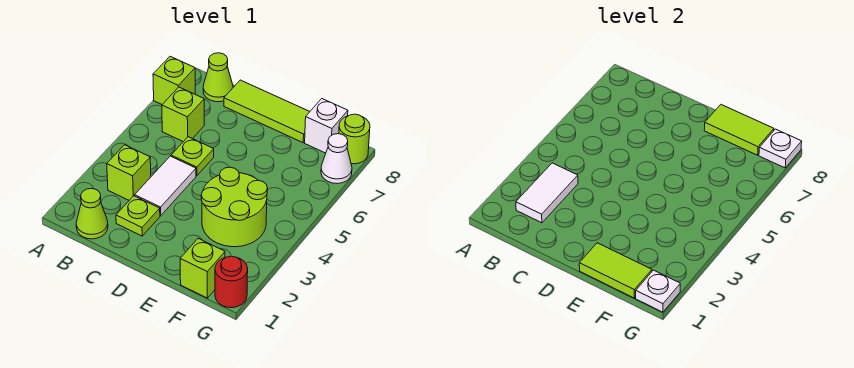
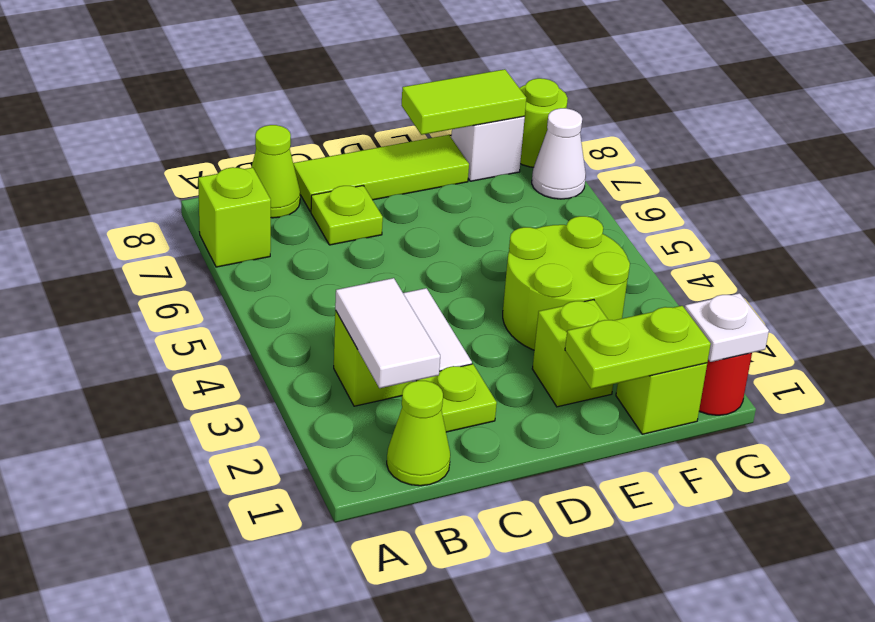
lime brick B6 level 1 -> lime brick E2 level 1
lime plate C5 level 1 -> lime plate C7 level 1
lime tile E1:F1 level 2 -> lime plate E1:F1 level 2
white plate G8 level 2 -> none

